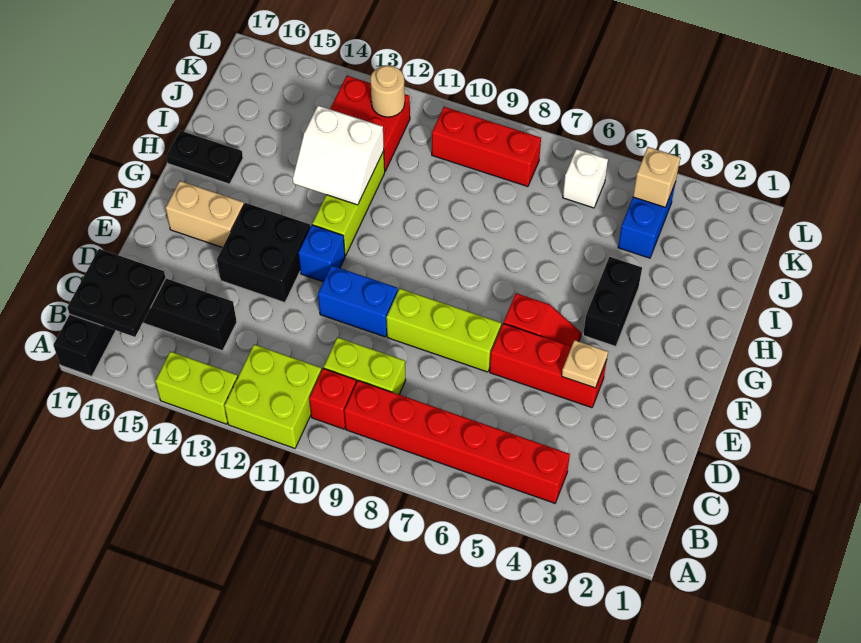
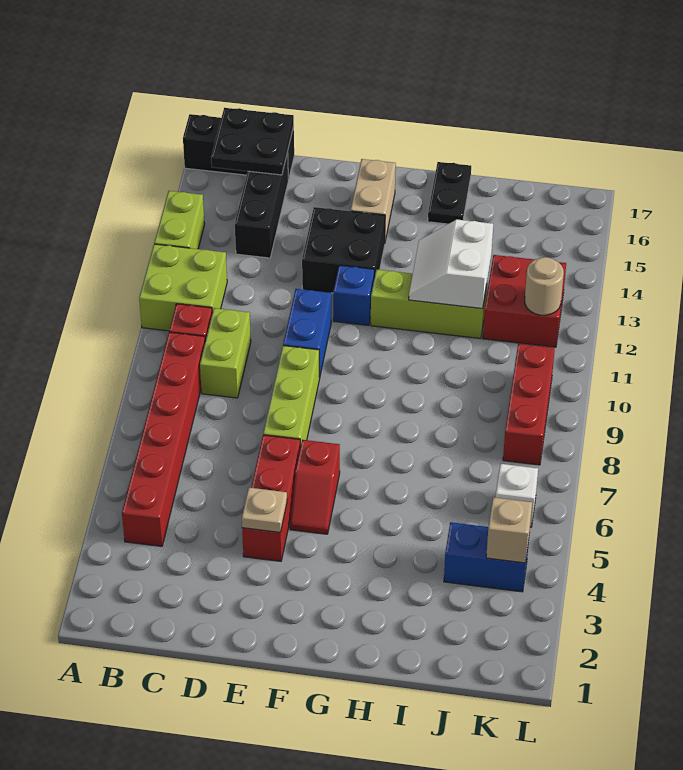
black brick G4:H4 level 1 -> none

